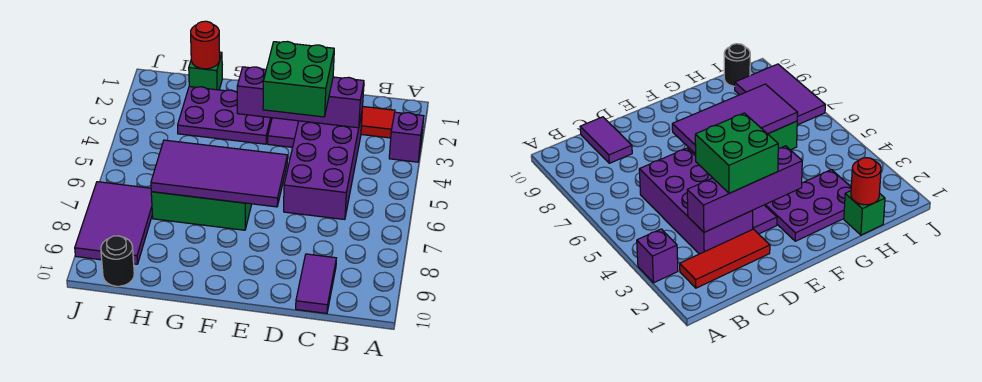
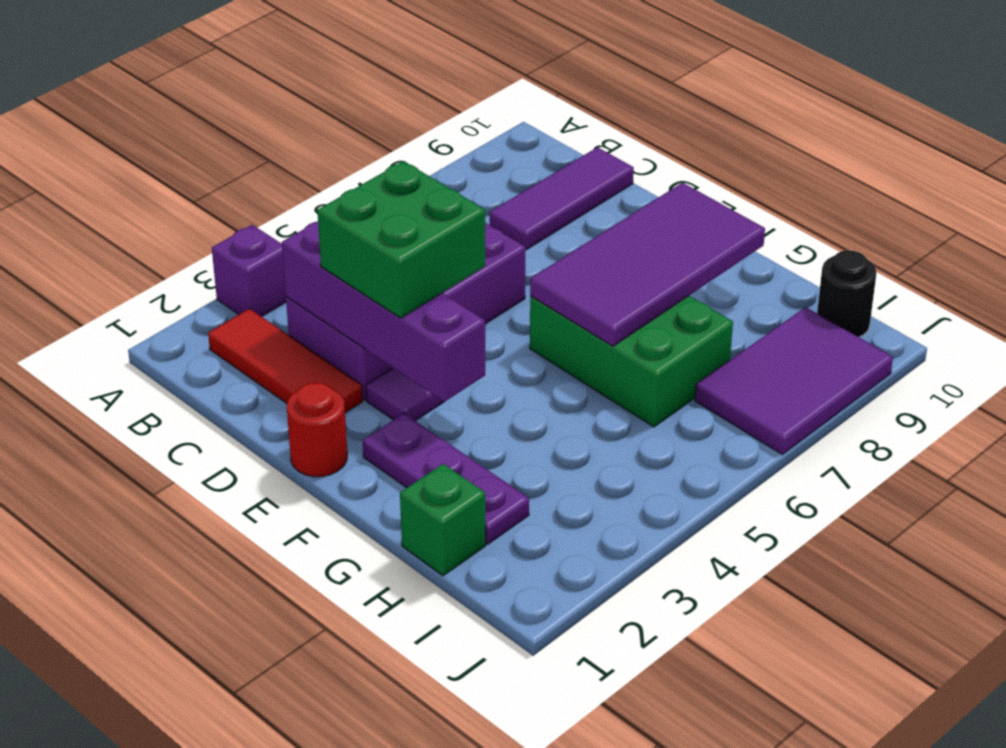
purple tile C9:C10 level 1 -> purple tile C8:C10 level 1
purple tile E6:H7 level 2 -> purple tile F6:G9 level 2
purple plate F2:H3 level 1 -> purple plate F2:H2 level 1
red round brick H1 level 2 -> red round brick E1 level 1

